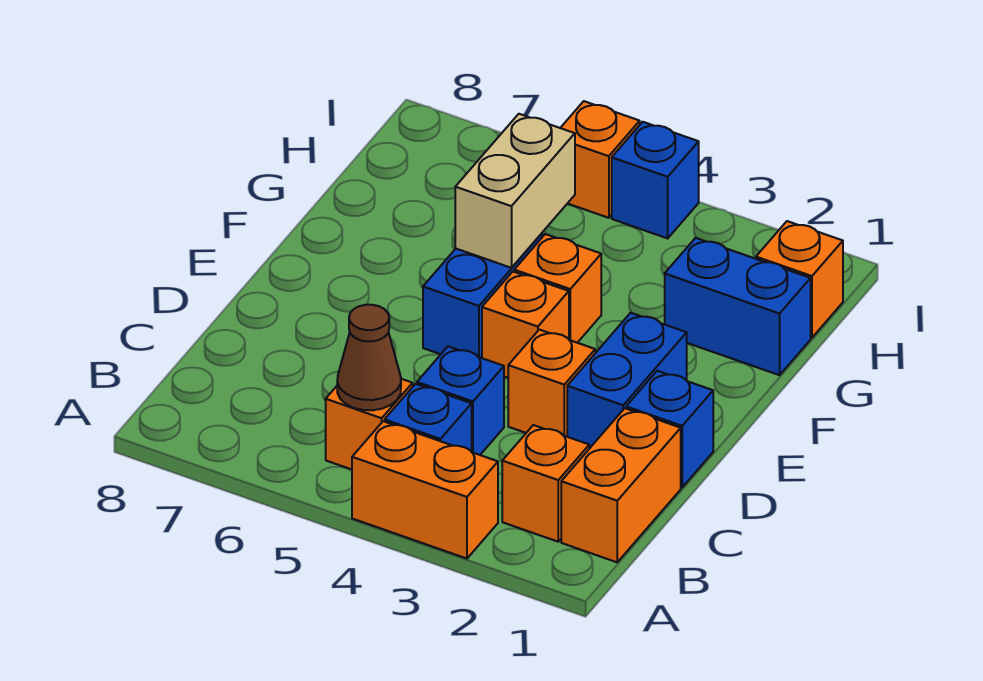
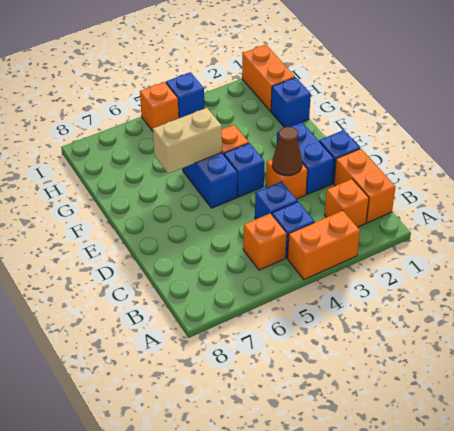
brown cone B5 level 2 -> brown cone D3 level 2
orange brick E4 level 1 -> blue brick E4 level 1
tan brick F5:G5 level 2 -> tan brick F5:F6 level 2
blue brick G1:G2 level 1 -> blue brick G1 level 1
orange brick H1 level 1 -> orange brick H1:I1 level 1

